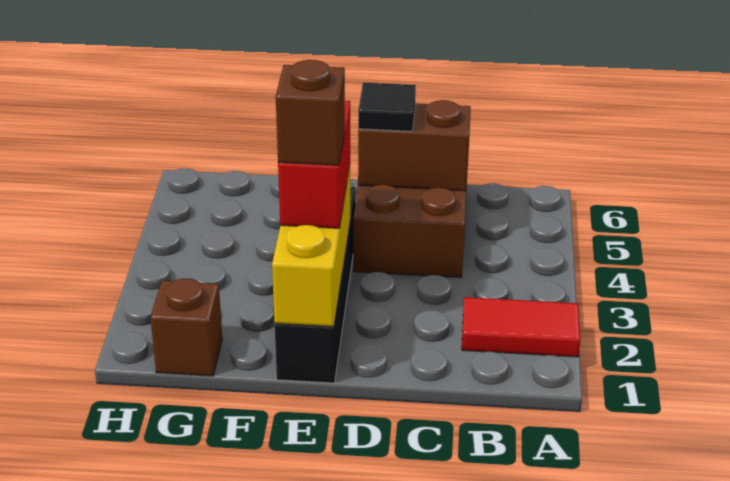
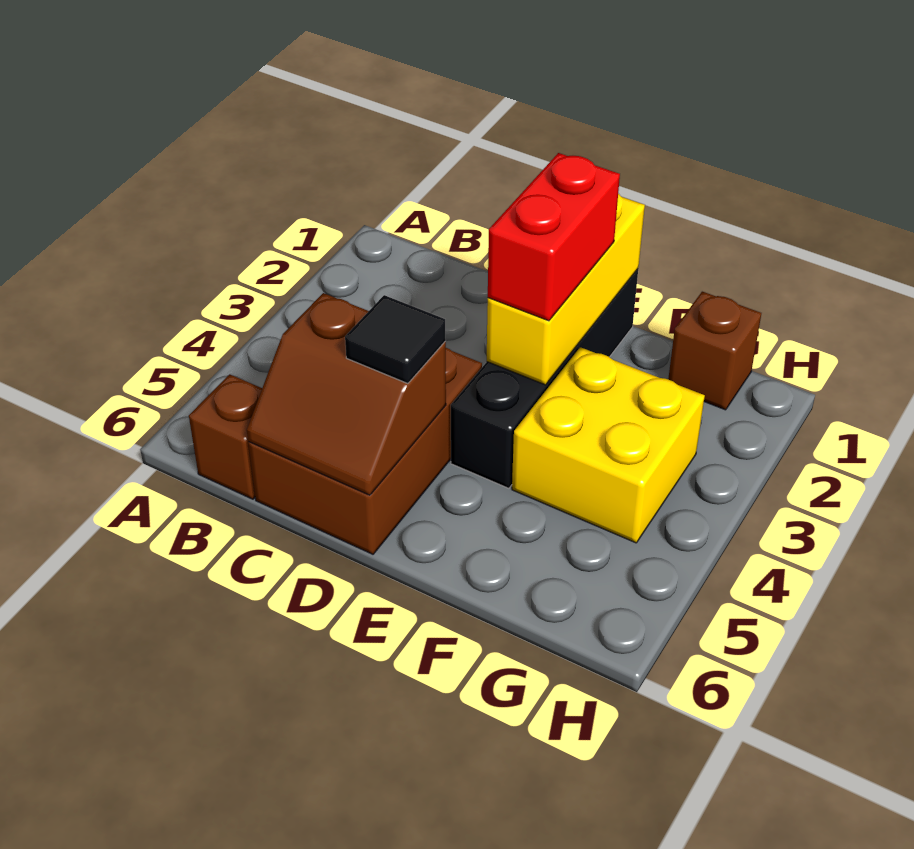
red tile A2:B2 level 1 -> none
brown brick E2 level 4 -> brown brick B6 level 1
none -> yellow brick F3:G4 level 1

